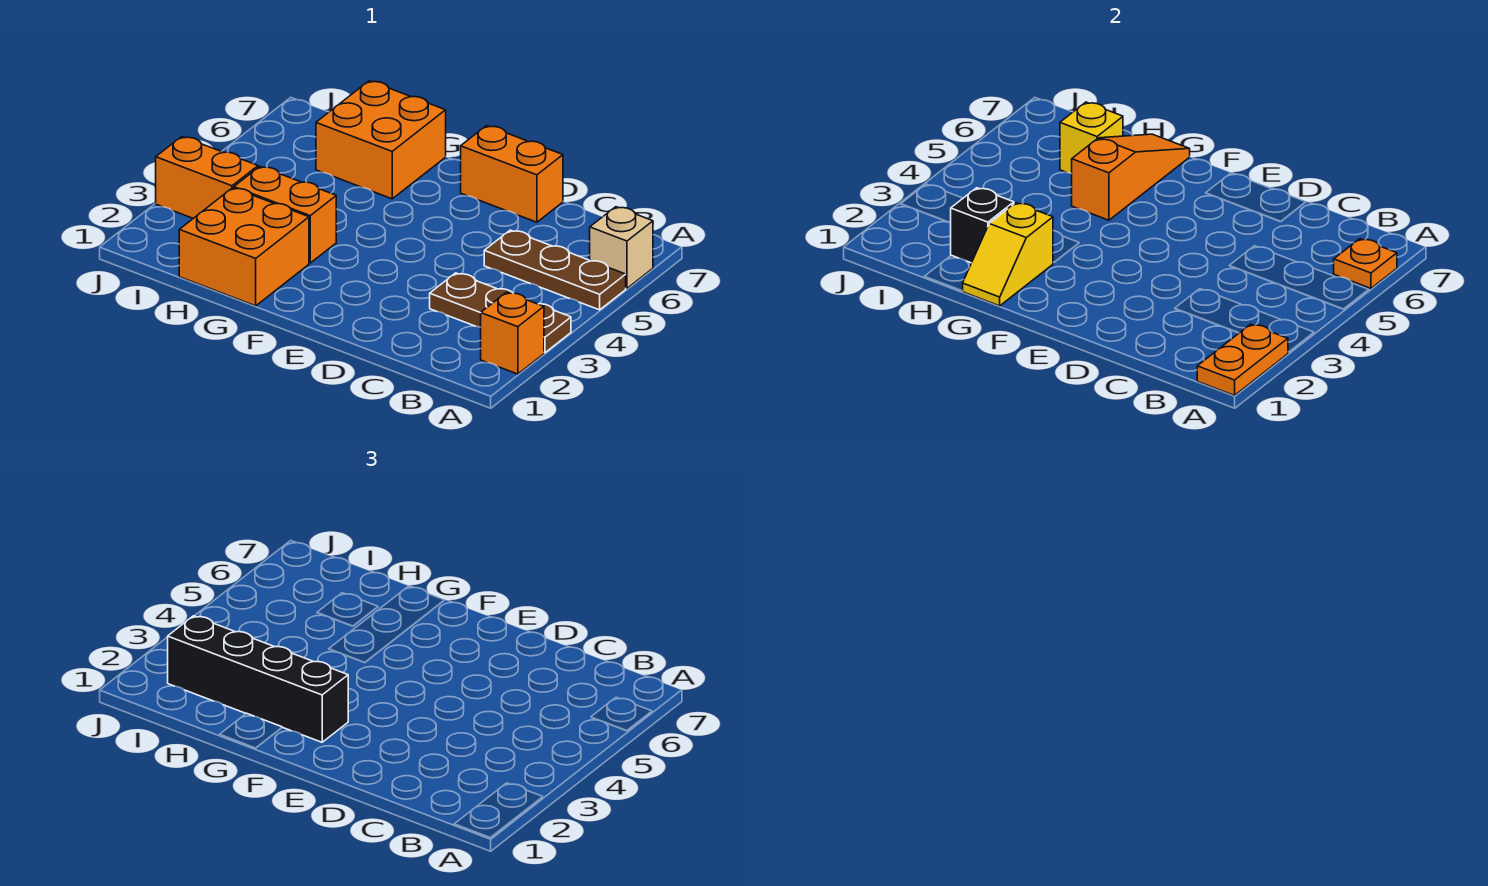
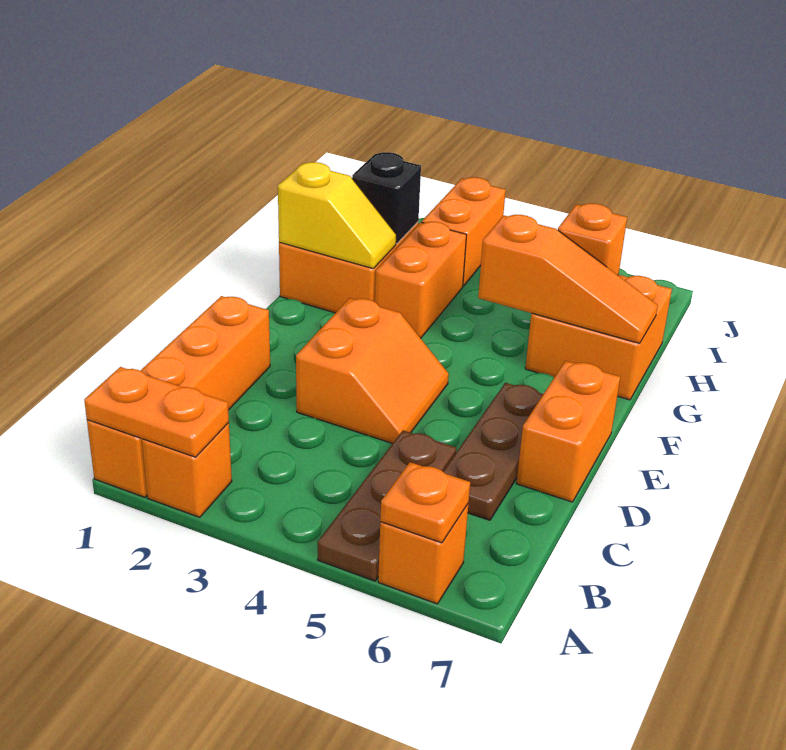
none -> orange brick A1:D1 level 1
brown plate A3:C3 level 1 -> brown plate C6:E6 level 1
tan brick A6 level 1 -> orange brick A6 level 1
none -> orange slope D3:E4 level 1 top 3
black brick F2:I2 level 3 -> none
yellow slope G1:G2 level 2 top 2 -> yellow slope G1:G2 level 2 top 1
yellow brick H6 level 2 -> orange brick H6 level 2

